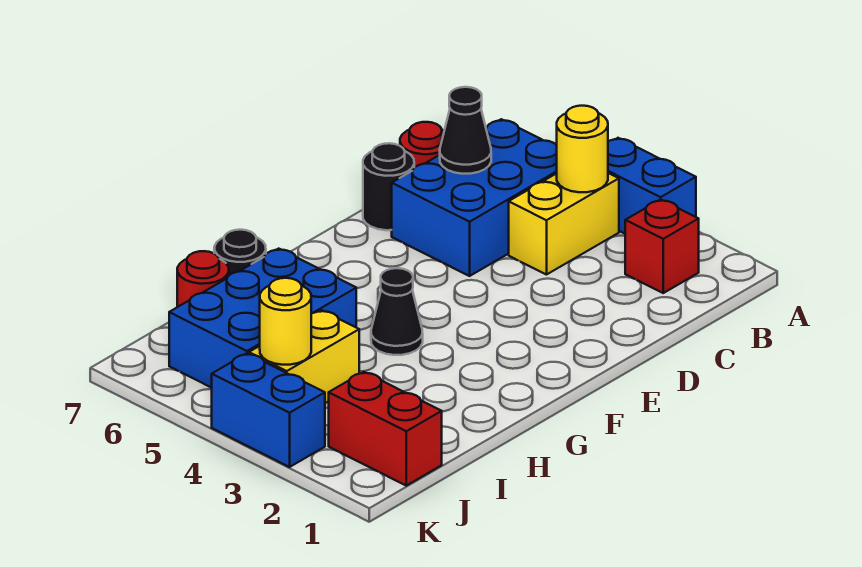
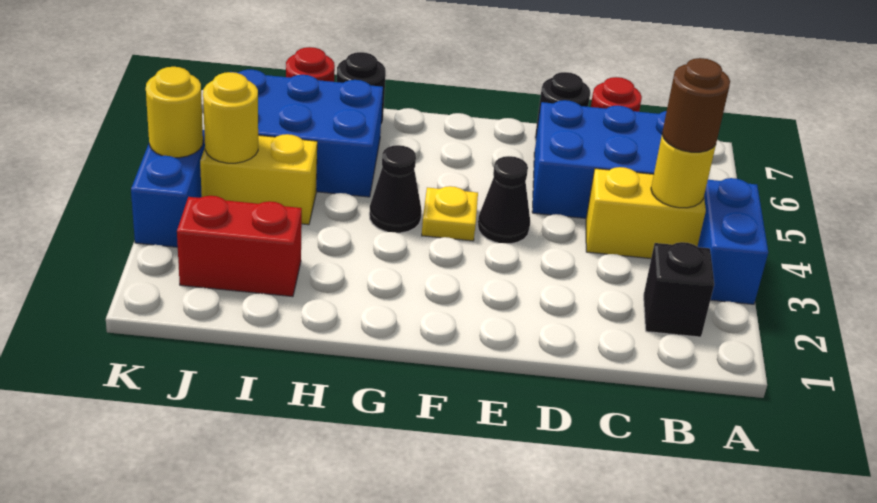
red brick B2 level 1 -> black brick B2 level 1
none -> brown round brick B4 level 3
black cone C6 level 2 -> black cone E4 level 1
none -> yellow plate F4 level 1
red brick J1:J2 level 1 -> red brick I2:J2 level 1
none -> yellow round brick K4 level 2

